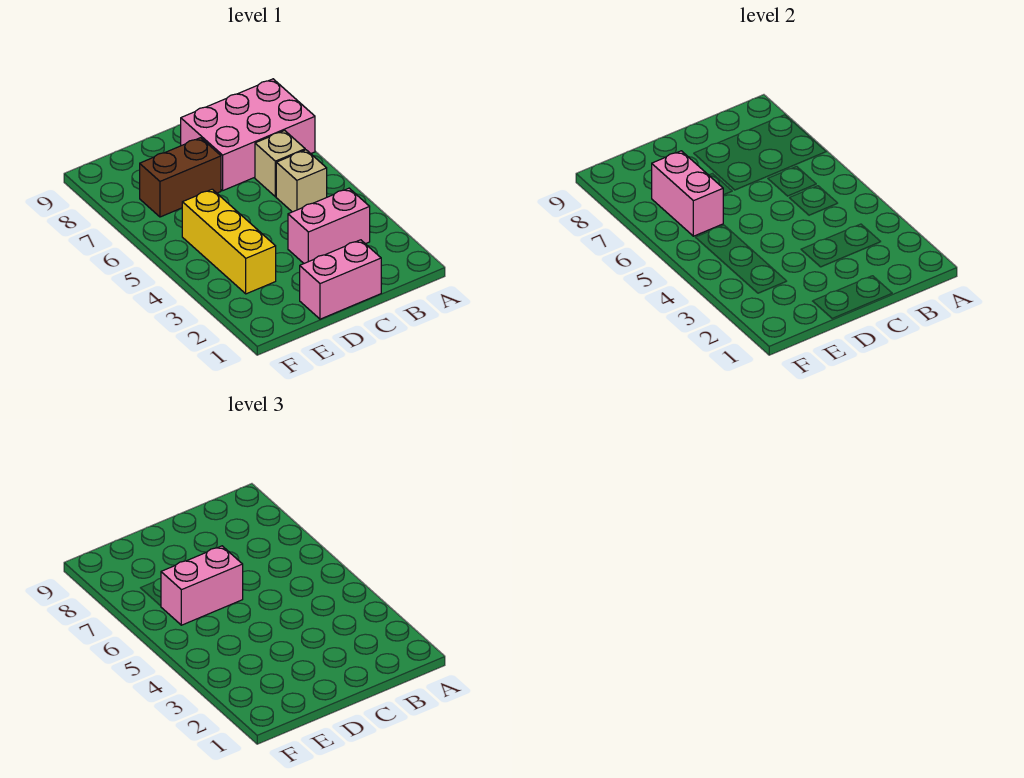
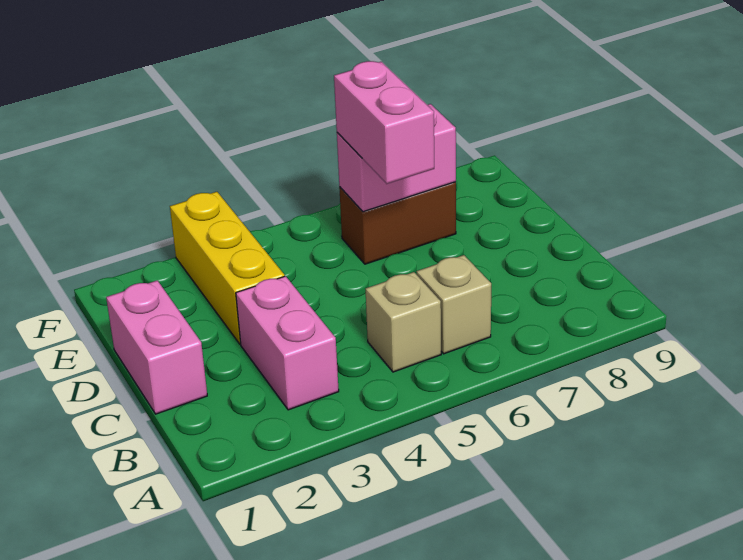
pink brick A7:C8 level 1 -> none
brown brick D7:E7 level 1 -> brown brick E6:E7 level 1
yellow brick E3:E5 level 1 -> yellow brick D3:F3 level 1

